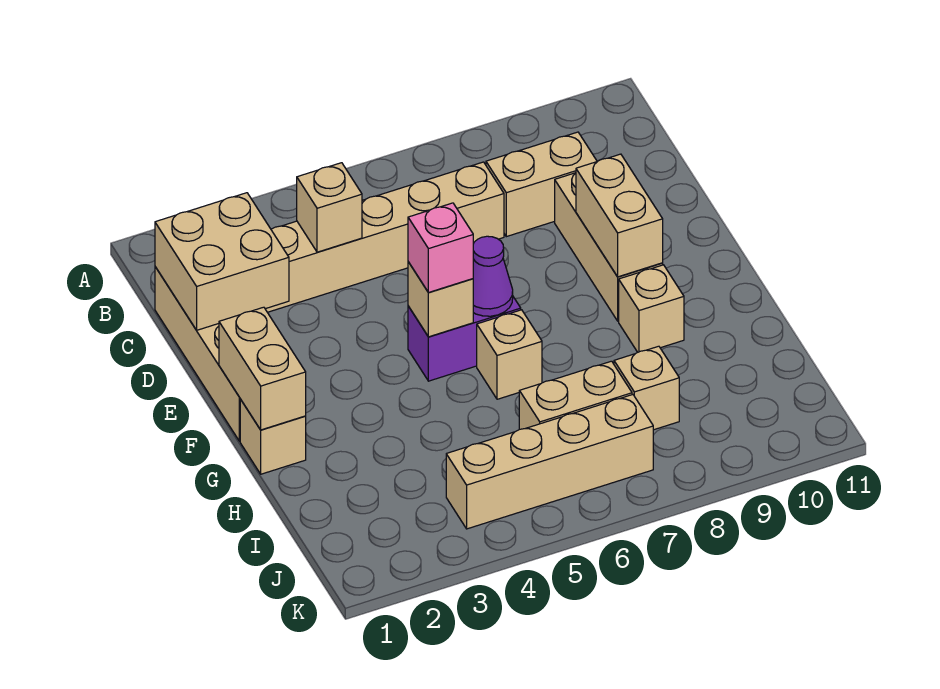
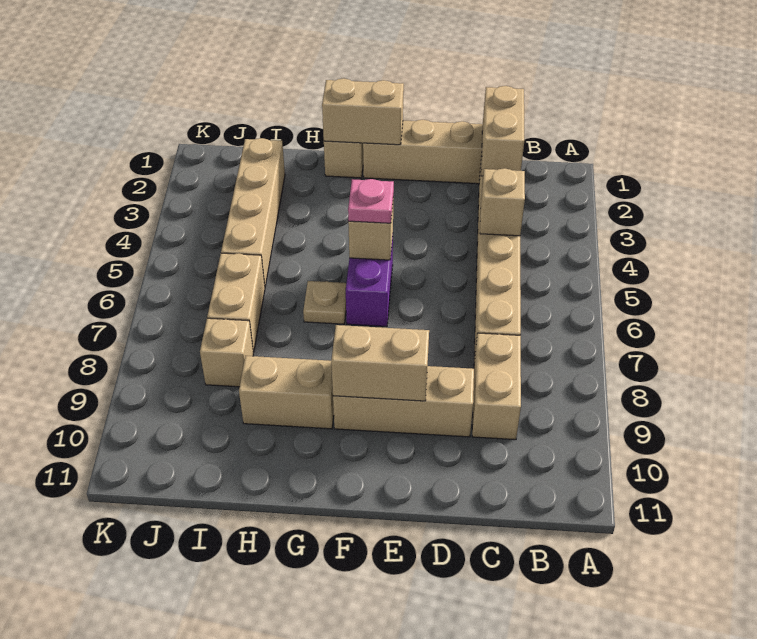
tan brick C1:D2 level 2 -> tan brick C1:C2 level 2
pink brick F5 level 3 -> pink plate F5 level 3
purple cone F6 level 2 -> none
tan brick G6 level 1 -> tan plate G6 level 1
tan brick G9 level 1 -> tan brick G9:H9 level 1
tan brick J4:J7 level 1 -> tan brick I2:I5 level 1

